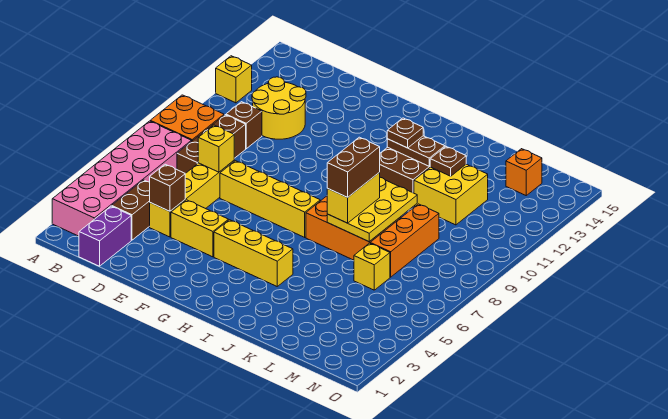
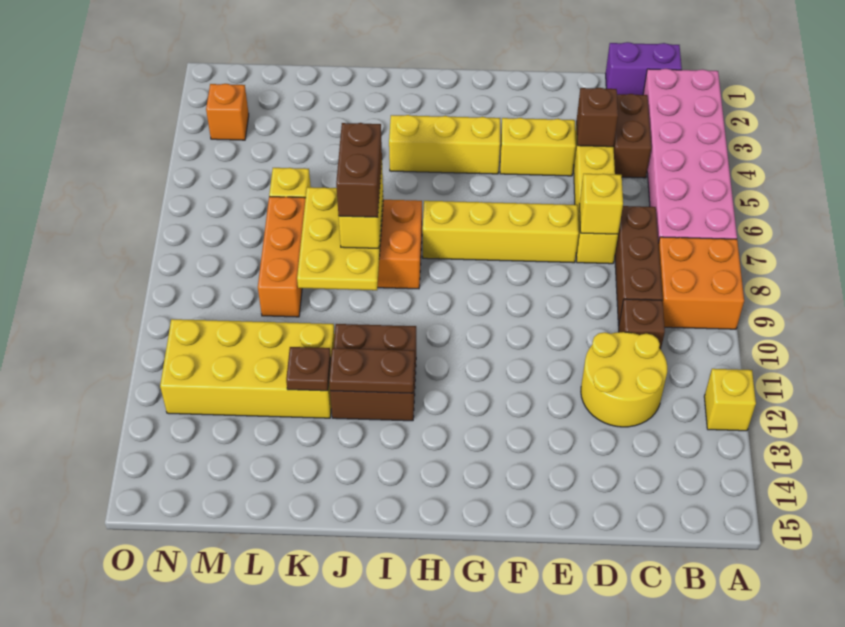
purple brick C1:C2 level 1 -> purple brick B1:C1 level 1
brown plate I12 level 3 -> none
yellow brick K11:L12 level 1 -> yellow brick K11:N12 level 1
orange brick M14 level 1 -> orange brick N3 level 1

